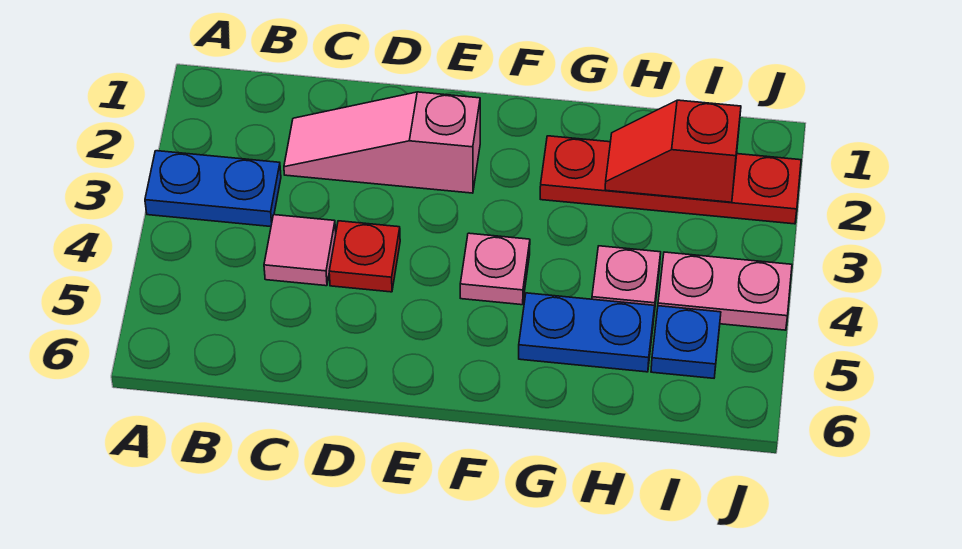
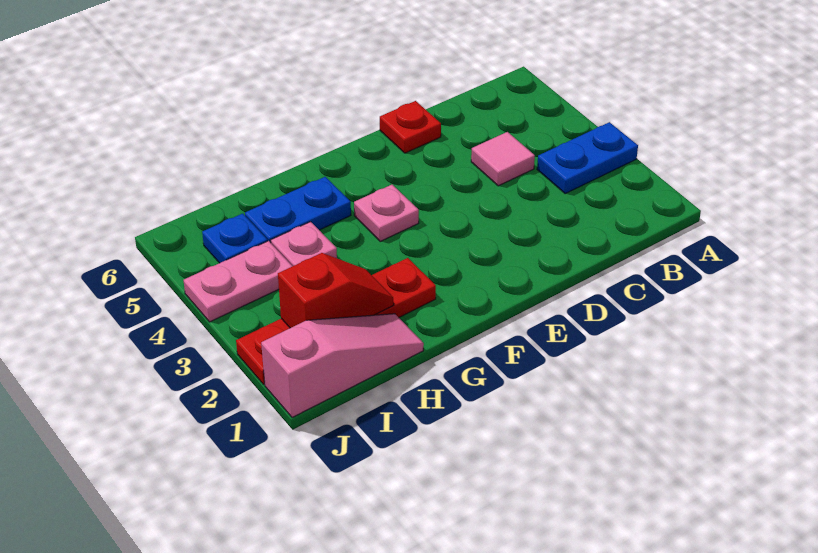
pink slope C2:E2 level 1 top E -> pink slope H1:J1 level 1 top J
red plate D4 level 1 -> red plate D6 level 1

